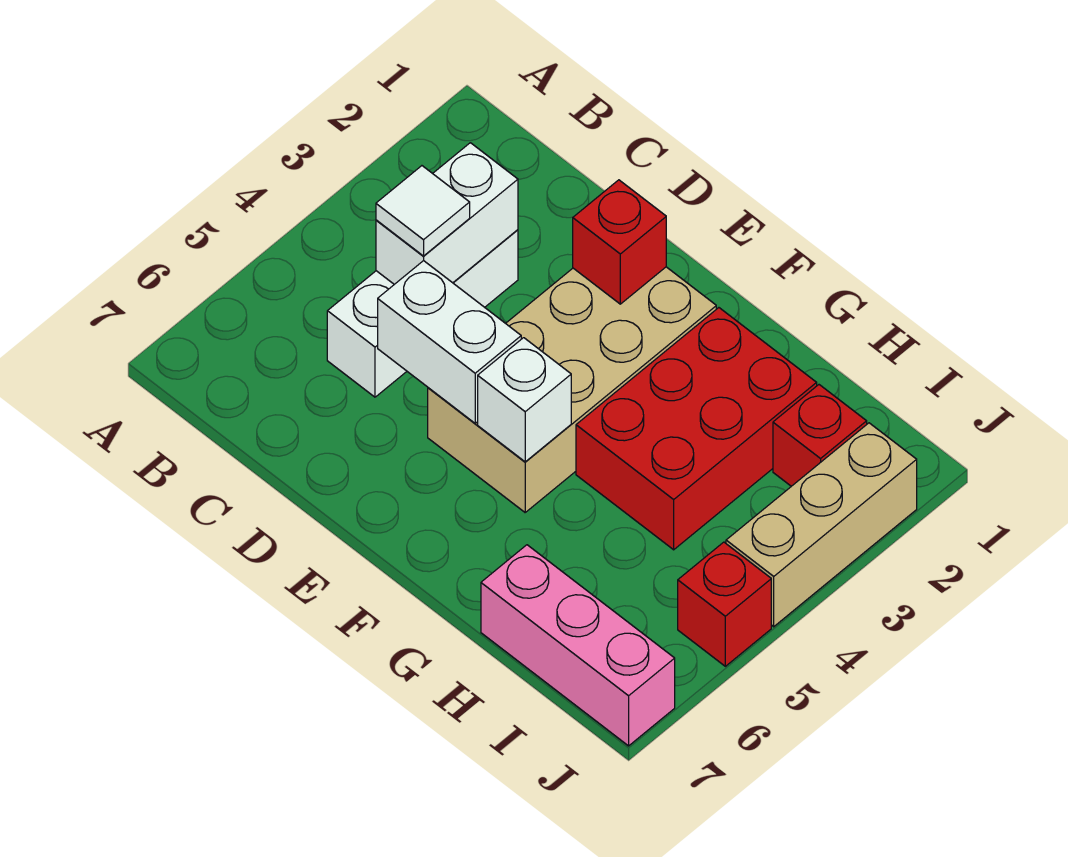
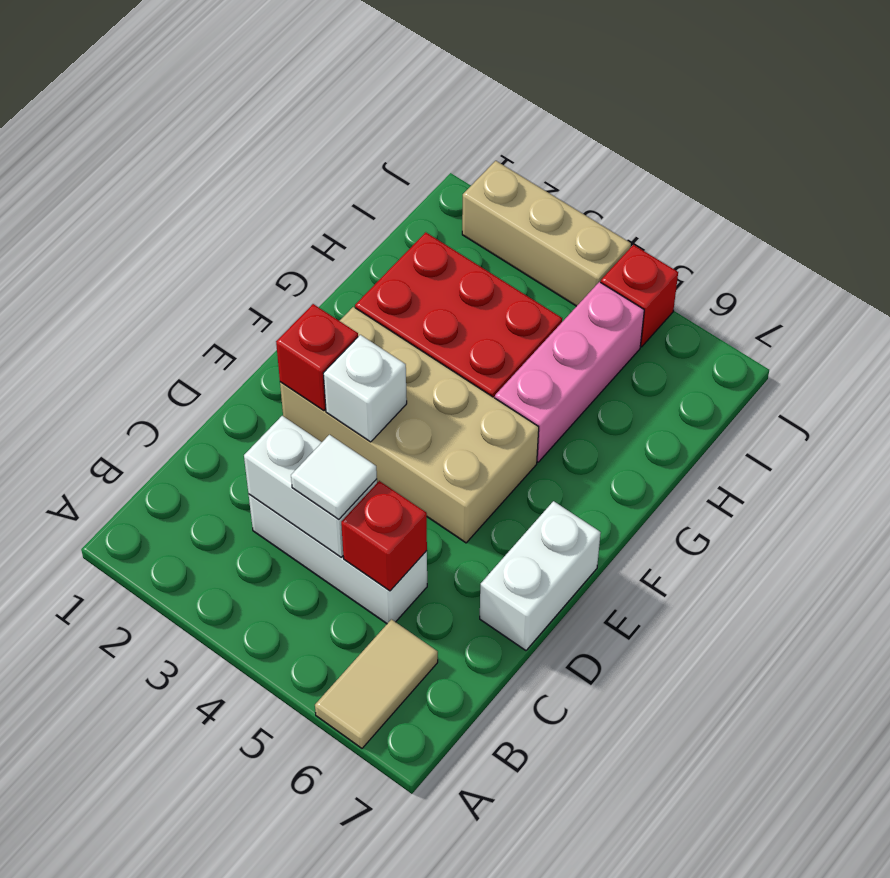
none -> tan tile A6:B6 level 1
white brick D5:E5 level 2 -> white brick D7:E7 level 1
white brick F5 level 2 -> white brick E3 level 2
pink brick H7:J7 level 1 -> pink brick G5:I5 level 1
red brick I2 level 1 -> red brick C5 level 2

